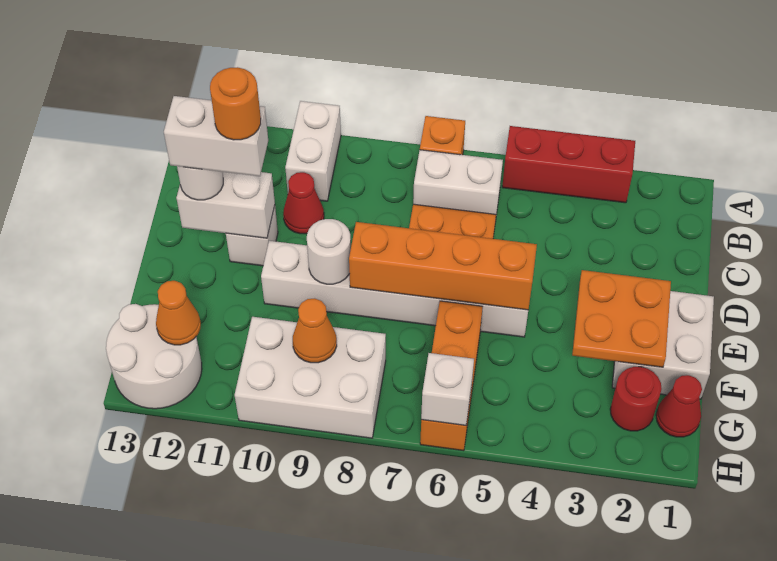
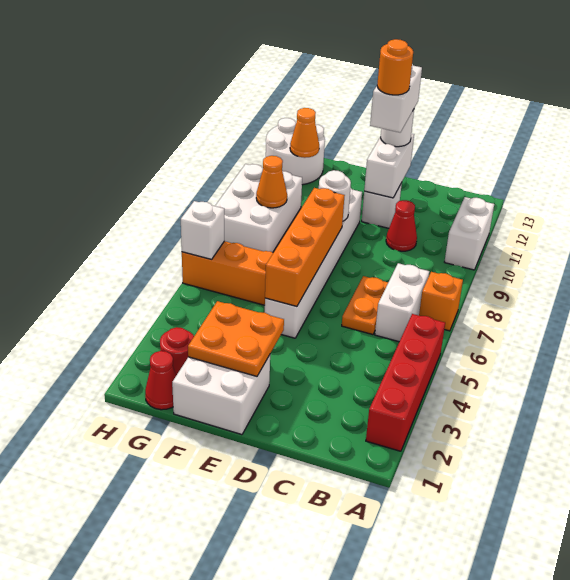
red brick A3:A5 level 1 -> red brick A2:A5 level 1
white brick A10:B10 level 1 -> white brick A10:A11 level 1

